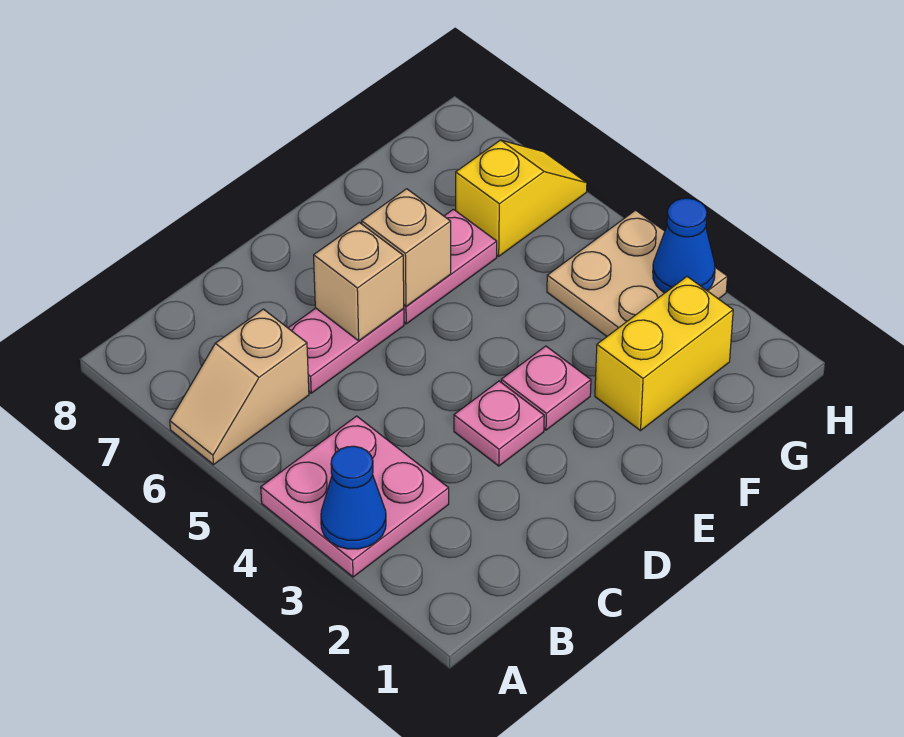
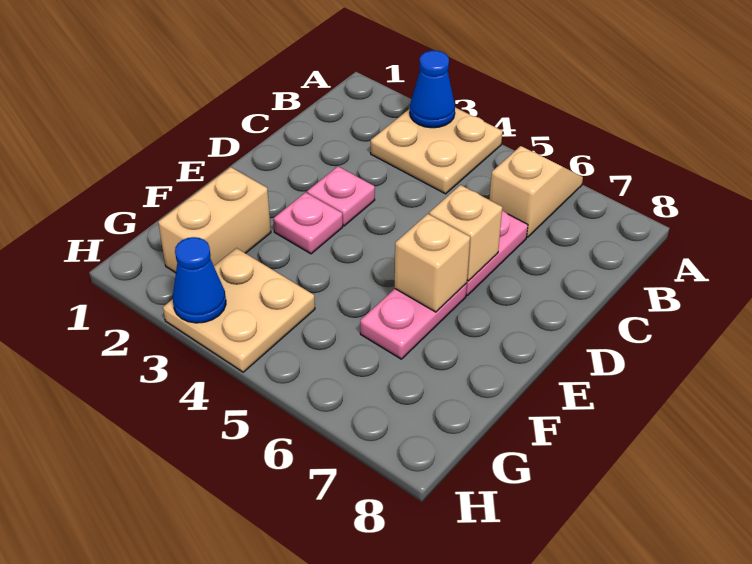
pink plate A3:B4 level 1 -> tan plate A3:B4 level 1
yellow brick F2:G2 level 1 -> tan brick F2:G2 level 1
yellow slope G6:H6 level 1 top G -> none

